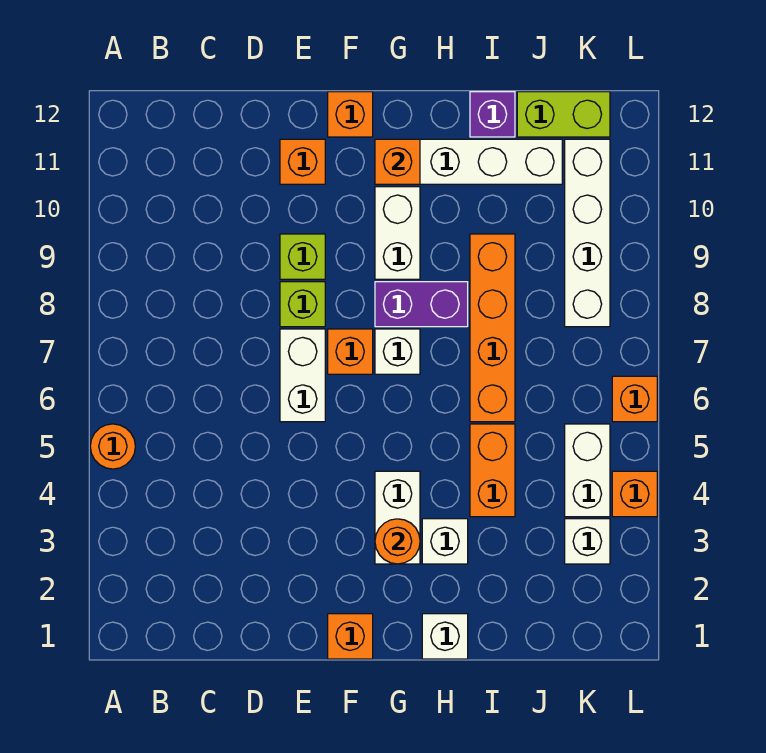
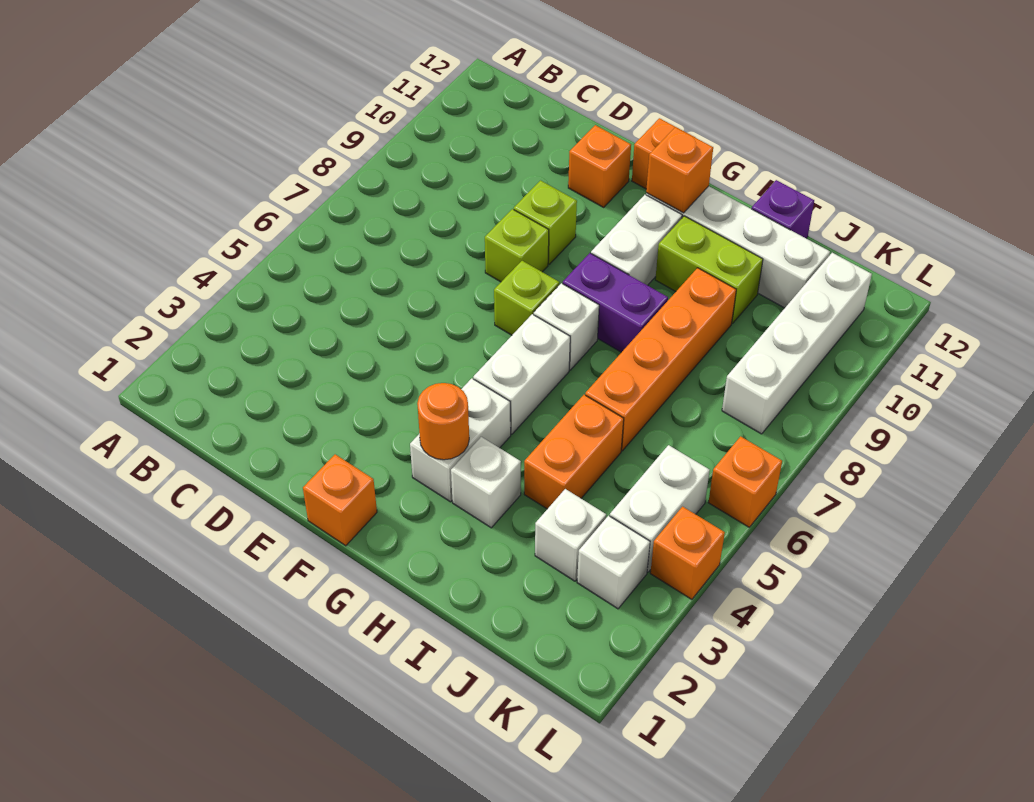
orange round brick A5 level 1 -> none
white brick E6:E7 level 1 -> white brick G5:G6 level 1
orange brick F7 level 1 -> lime brick F7 level 1
white brick H1 level 1 -> white brick J3 level 1
lime brick J12:K12 level 1 -> lime brick H10:I10 level 1

